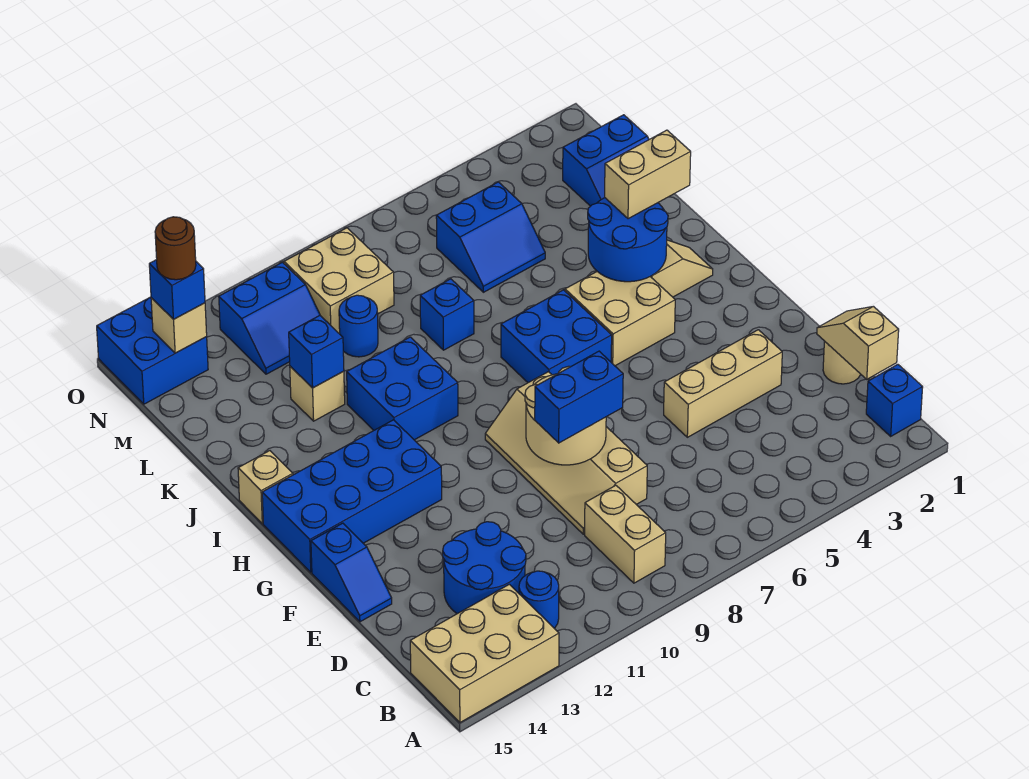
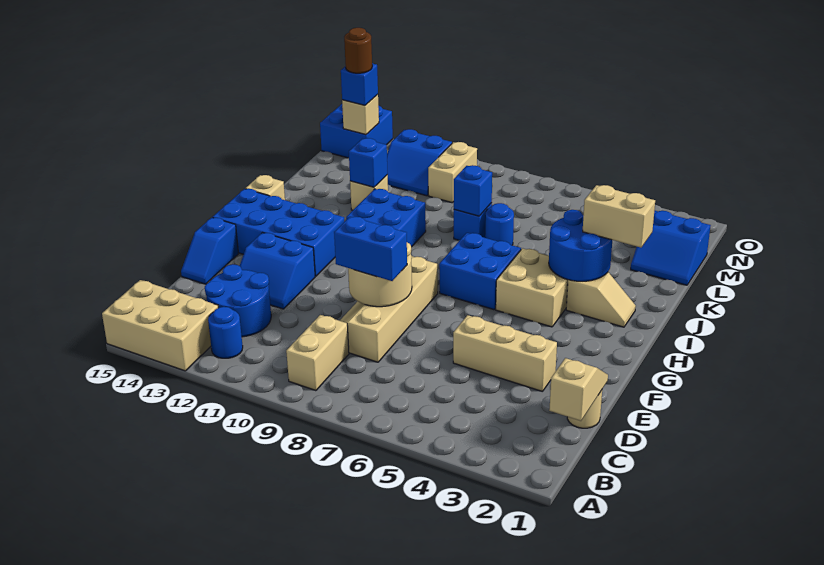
blue brick B1 level 1 -> blue brick K8 level 2
blue slope L5:M6 level 1 top M -> blue slope E12:F13 level 1 top F
blue round brick L10 level 1 -> blue round brick K7 level 1
tan brick M9:N10 level 1 -> tan brick M10:N10 level 1

